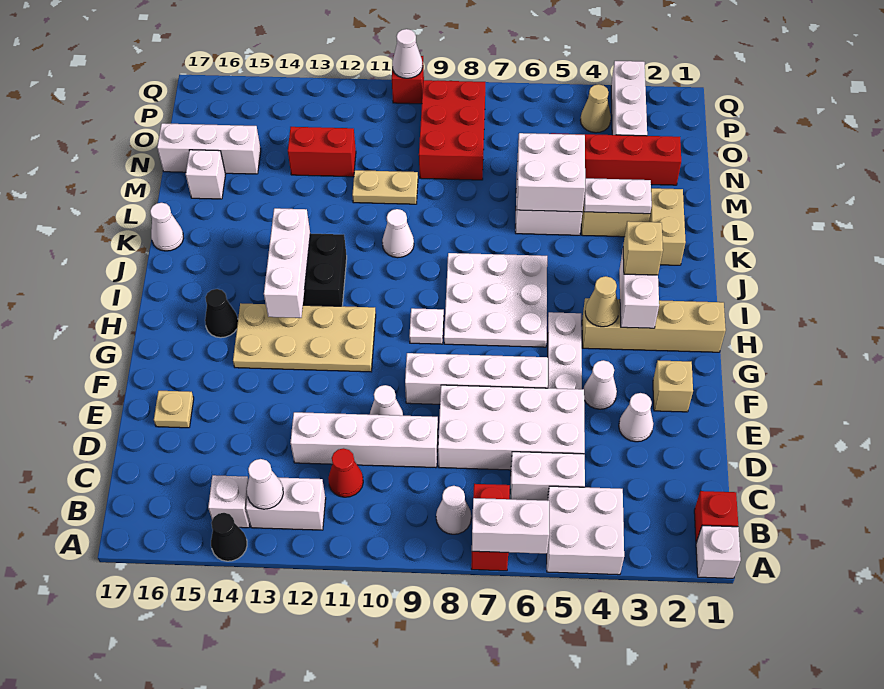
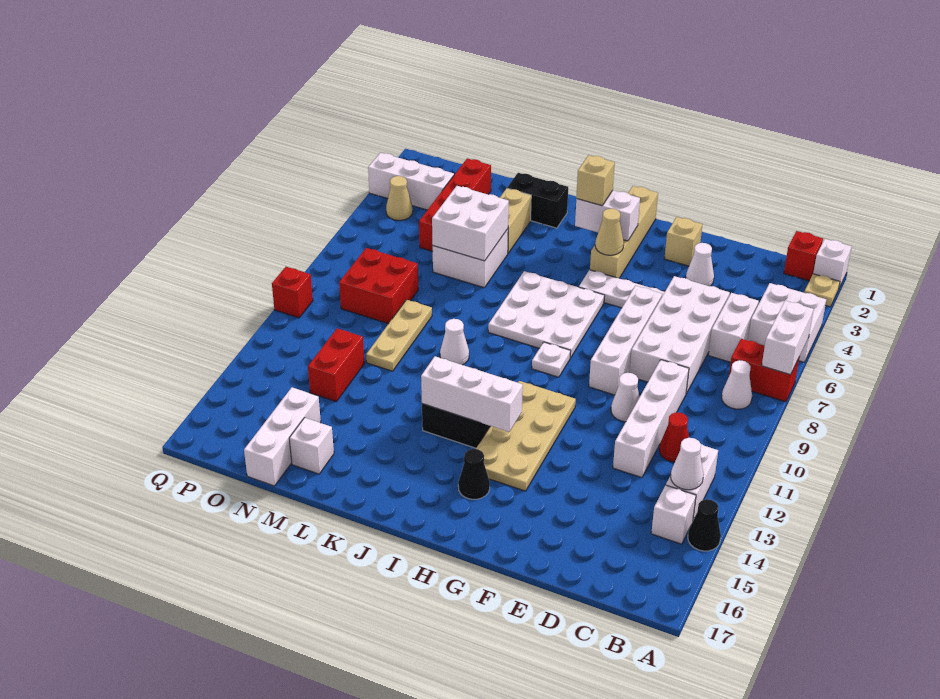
tan plate E16 level 1 -> tan plate A2 level 1
white cone F4 level 1 -> none
tan brick K2:L2 level 1 -> black brick K2:L2 level 1
white cone K17 level 1 -> none
white plate L3:L4 level 2 -> none
tan plate M10:M11 level 1 -> tan plate M9:M11 level 1
red brick N8:P9 level 1 -> red brick N8:O9 level 1
white cone Q10 level 2 -> none

